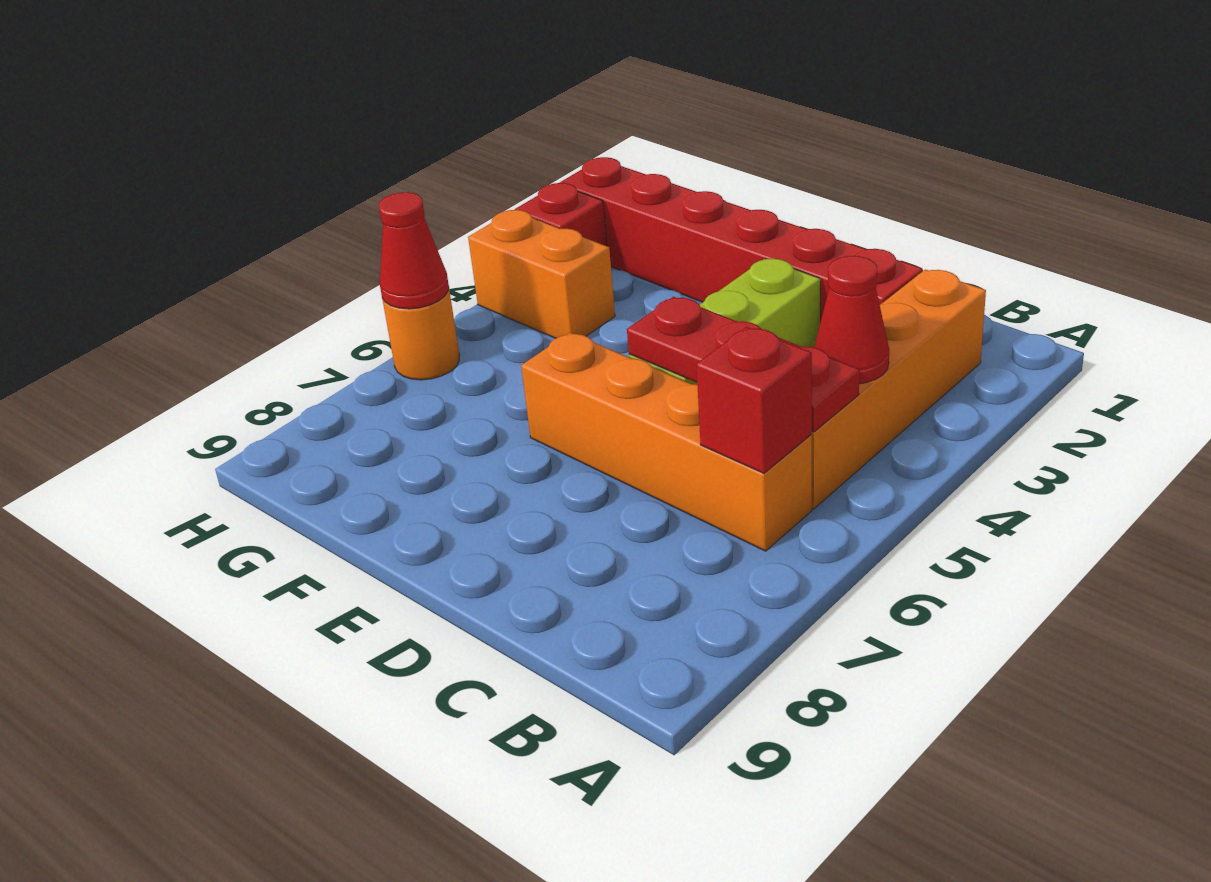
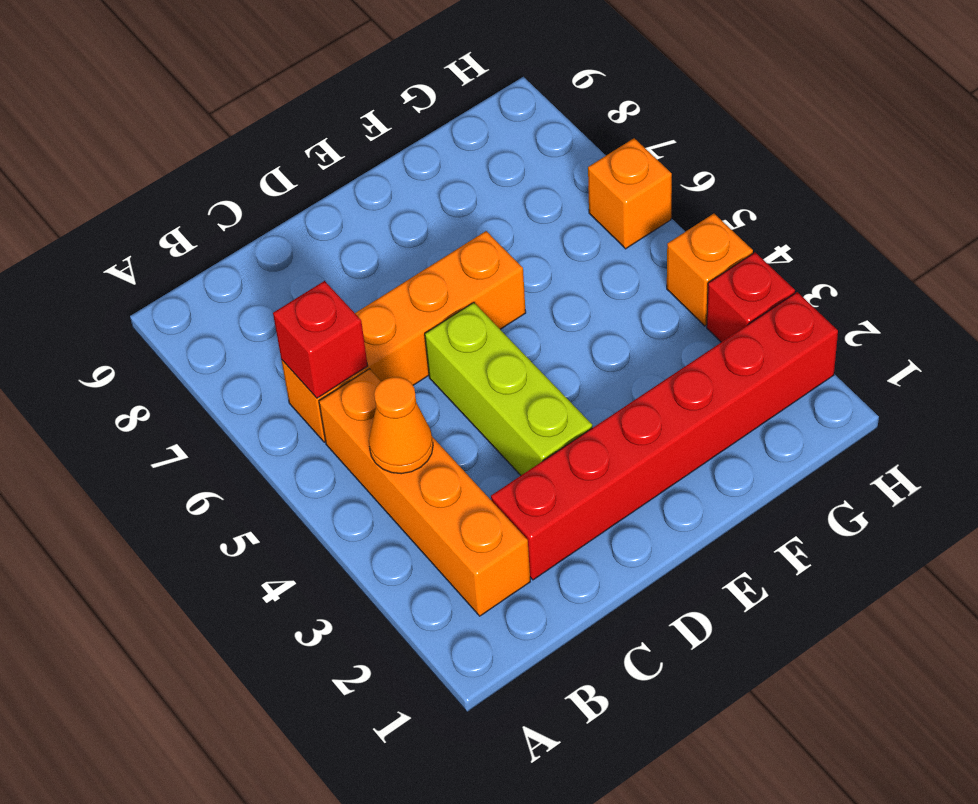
red cone B4 level 2 -> orange cone B4 level 2
red plate B5:D5 level 2 -> none
orange brick G4:H4 level 1 -> orange brick H4 level 1
orange round brick H6 level 1 -> orange brick H6 level 1
red cone H6 level 2 -> none

